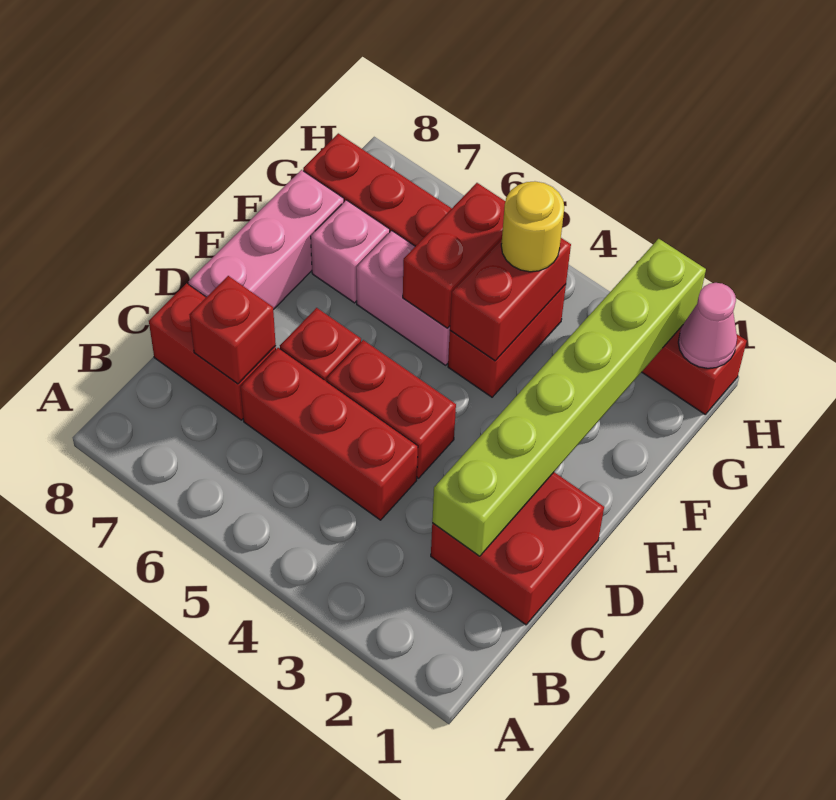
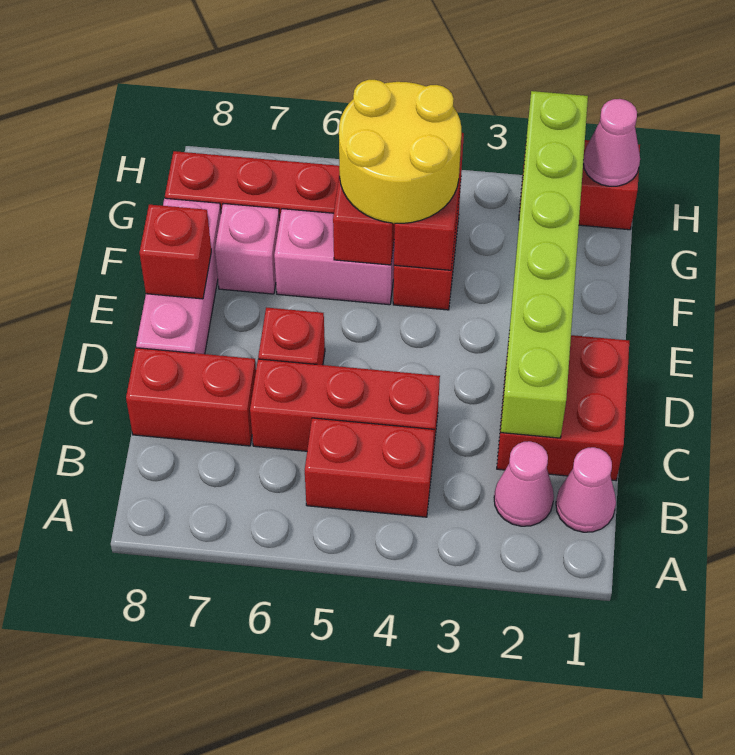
none -> pink cone B1 level 1
none -> pink cone B2 level 1
red brick C7 level 2 -> red brick E8 level 2
red brick D4:D5 level 1 -> red brick B4:B5 level 1
yellow round brick G4 level 3 -> yellow round brick F4:G5 level 3

